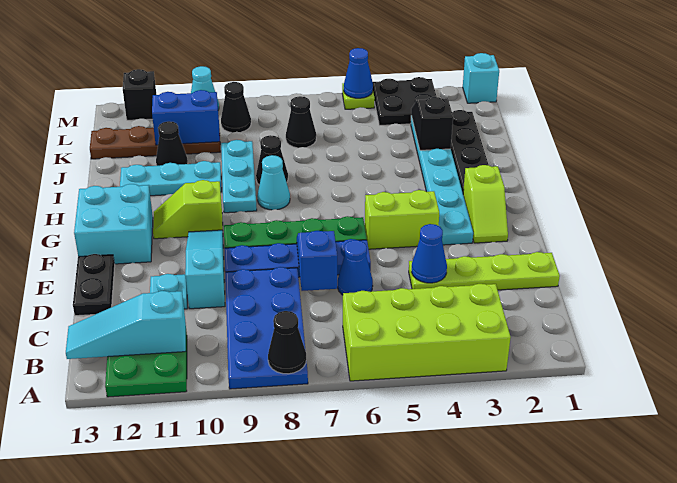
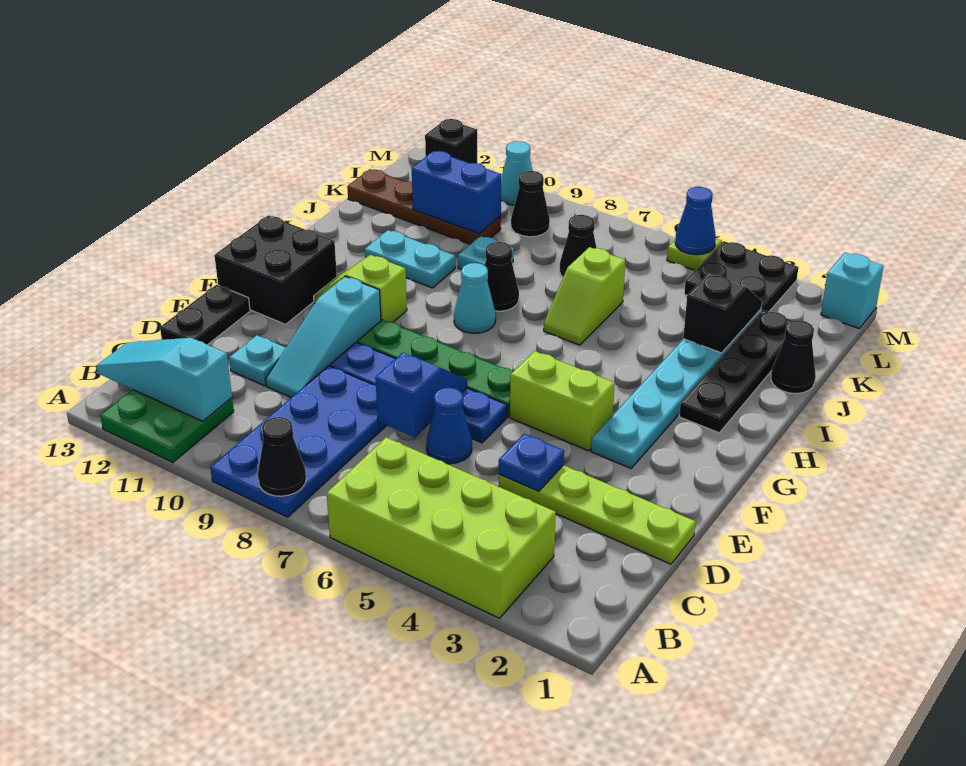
blue cone D4 level 2 -> blue plate D4 level 2
cyan slope D10:F10 level 1 top D -> cyan slope D10:F10 level 1 top F
lime slope F2:G2 level 1 top G -> lime slope I6:J6 level 1 top J
cyan brick F12:G13 level 1 -> black brick F12:G13 level 1
cyan plate H9:J9 level 1 -> cyan plate J9 level 1
cyan plate I10:I12 level 1 -> cyan plate I10:I11 level 1
black cone J11 level 1 -> black cone J1 level 1

